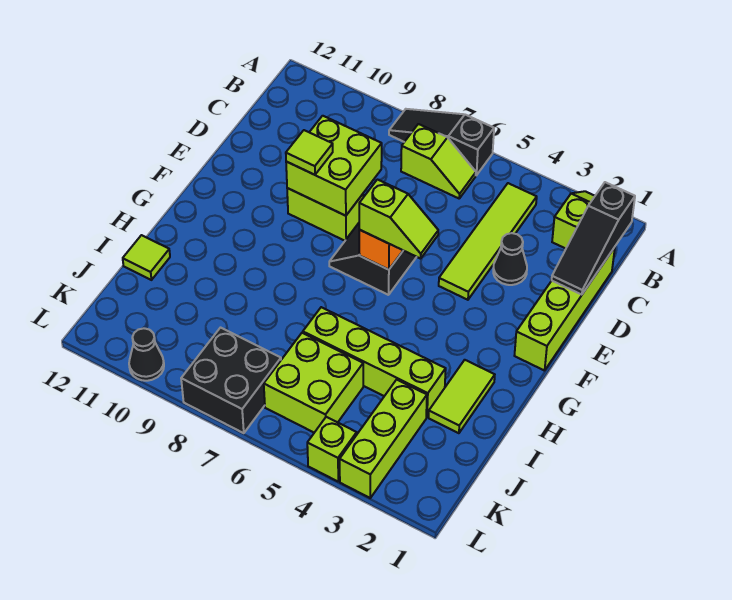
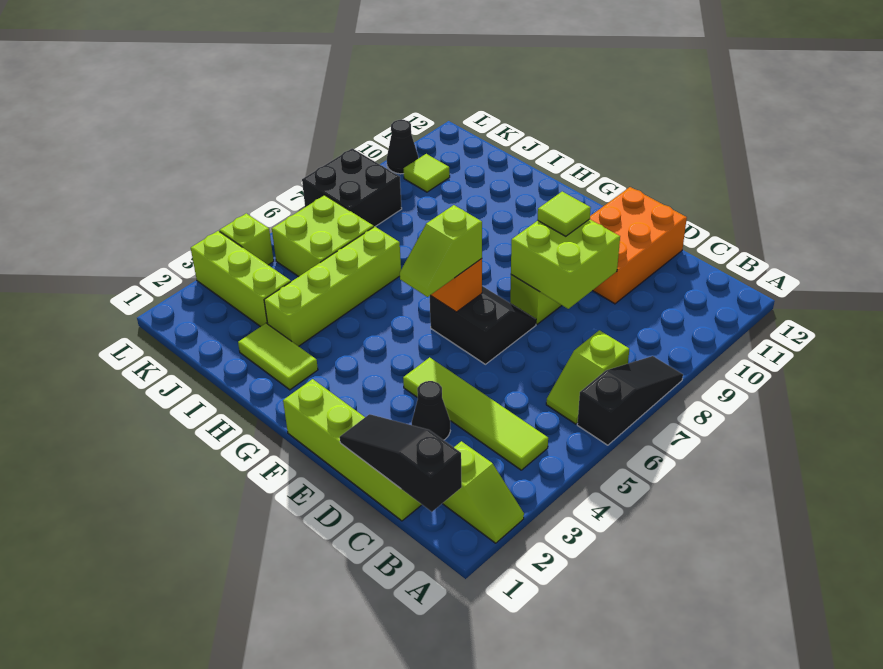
none -> orange brick D10:E12 level 1
lime tile I12 level 1 -> lime tile K10 level 1

